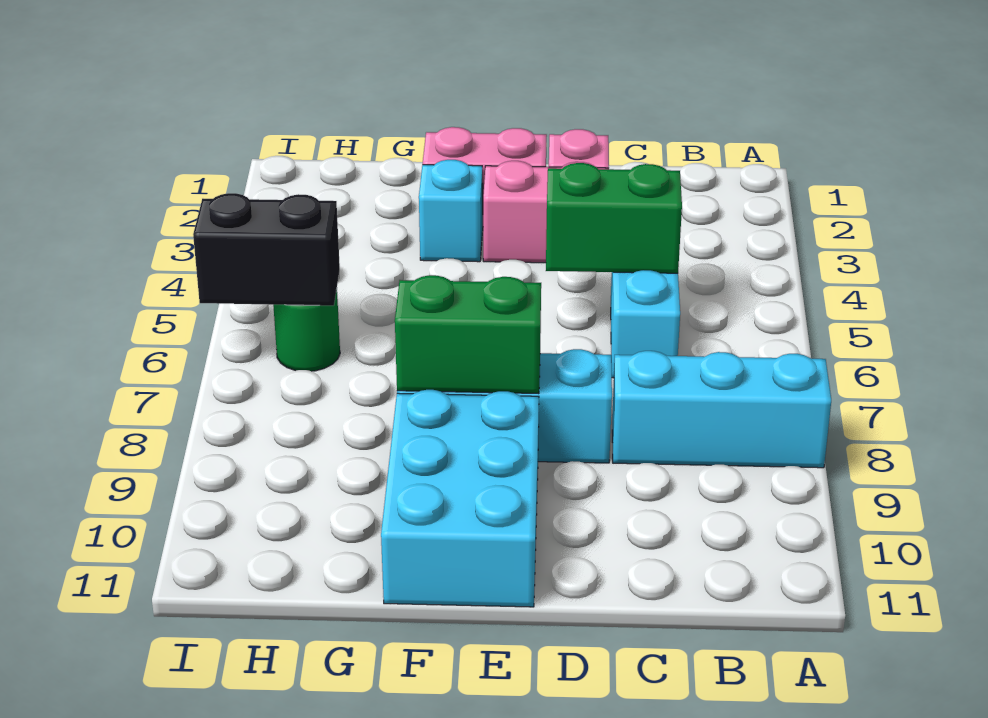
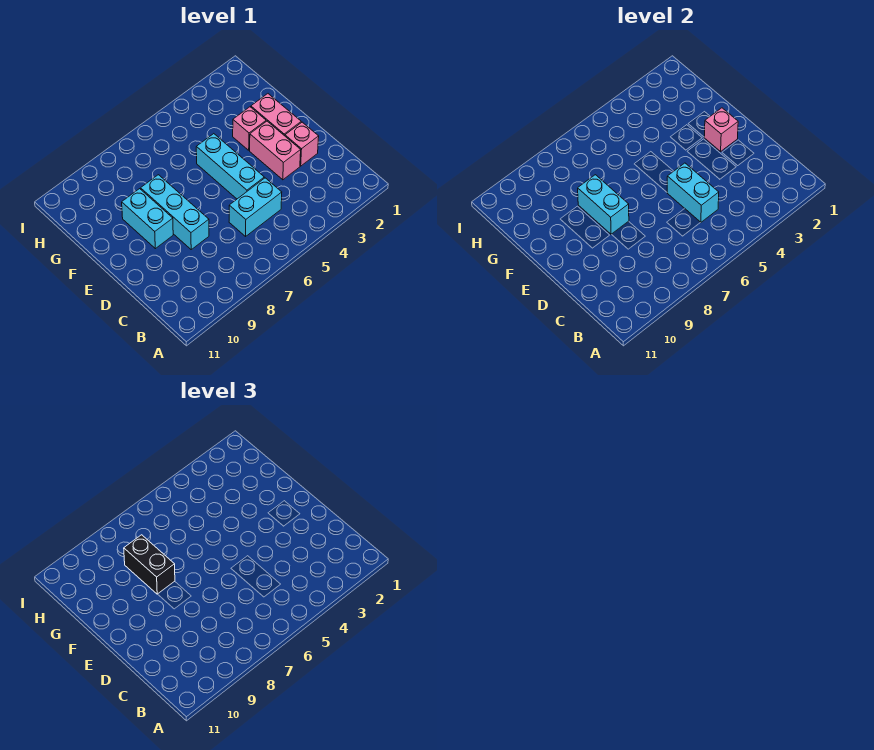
cyan brick A8:C8 level 1 -> cyan brick D5:F5 level 1
green brick C5:D5 level 2 -> cyan brick C5:D5 level 2
none -> pink brick E2 level 2
green brick E8:F8 level 2 -> cyan brick E8:F8 level 2
cyan brick E9:F11 level 1 -> cyan brick E9:F9 level 1
cyan brick F3 level 1 -> pink brick F3 level 1
green round brick H6 level 1 -> none
black brick H6:I6 level 2 -> black brick F8:G8 level 3

